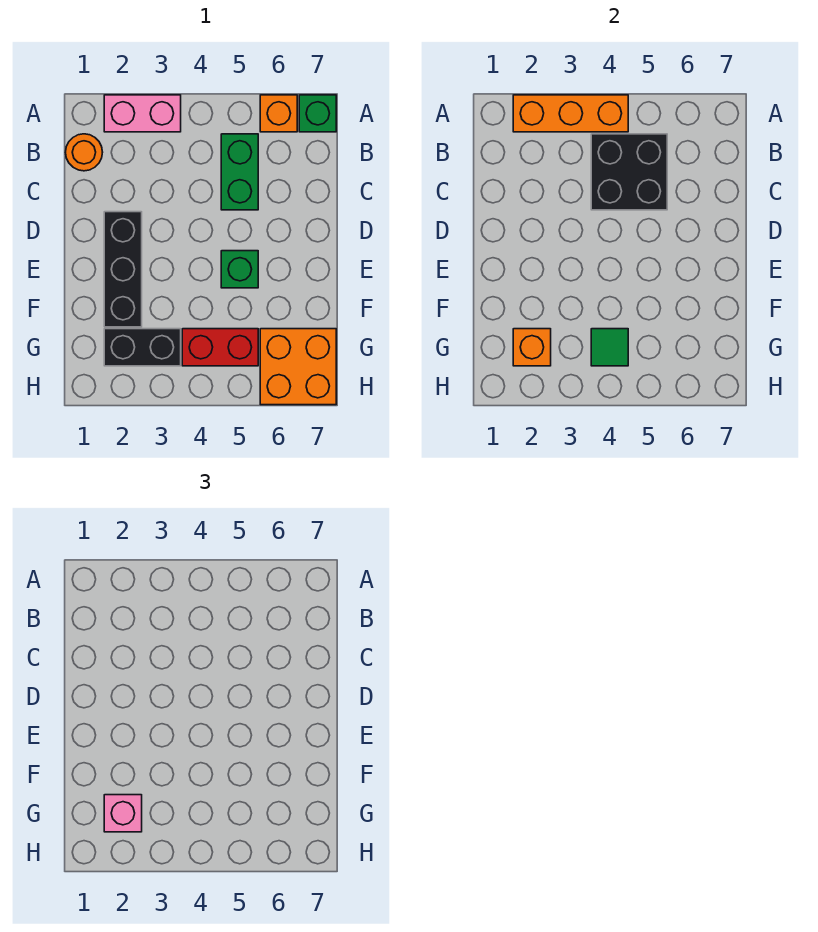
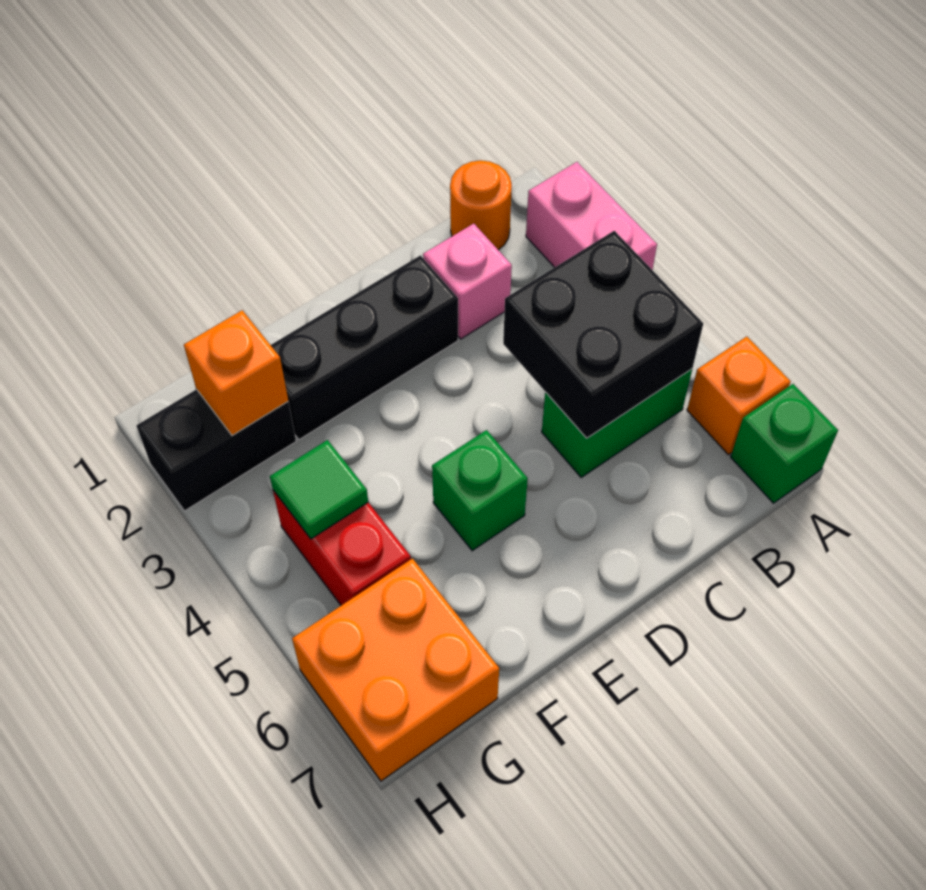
orange brick A2:A4 level 2 -> none
black brick G2:G3 level 1 -> black brick G2:H2 level 1
pink brick G2 level 3 -> pink brick C2 level 1

